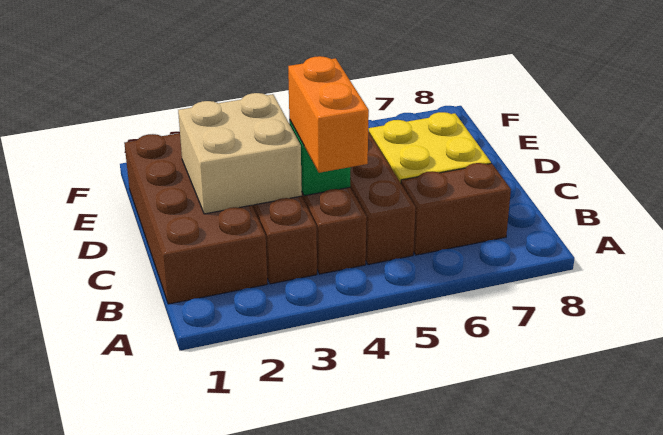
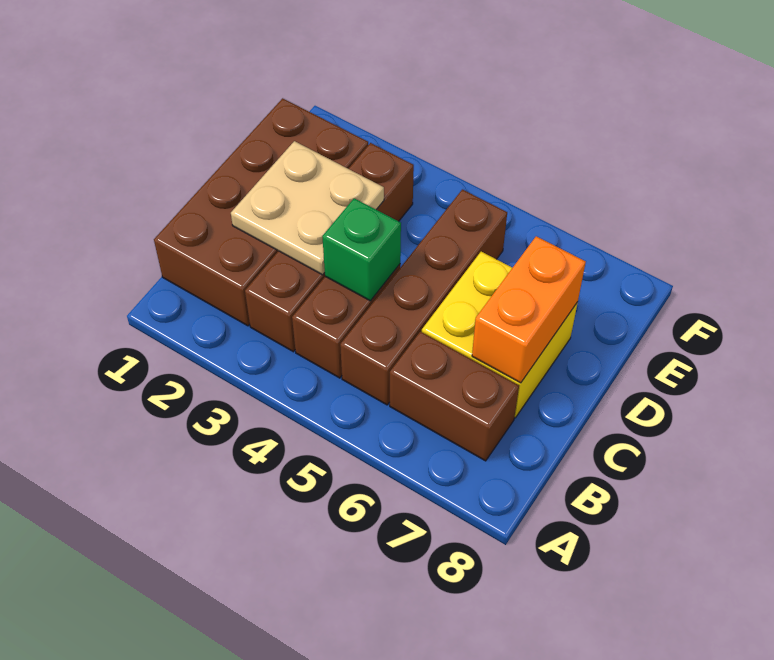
orange brick B4:C4 level 3 -> orange brick C7:D7 level 2
tan brick C2:D3 level 2 -> tan plate C2:D3 level 2

